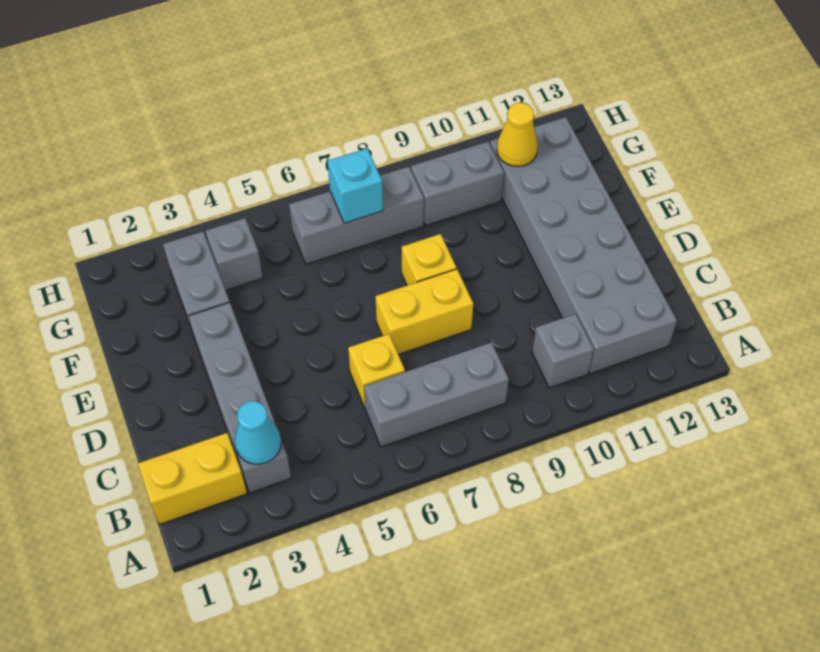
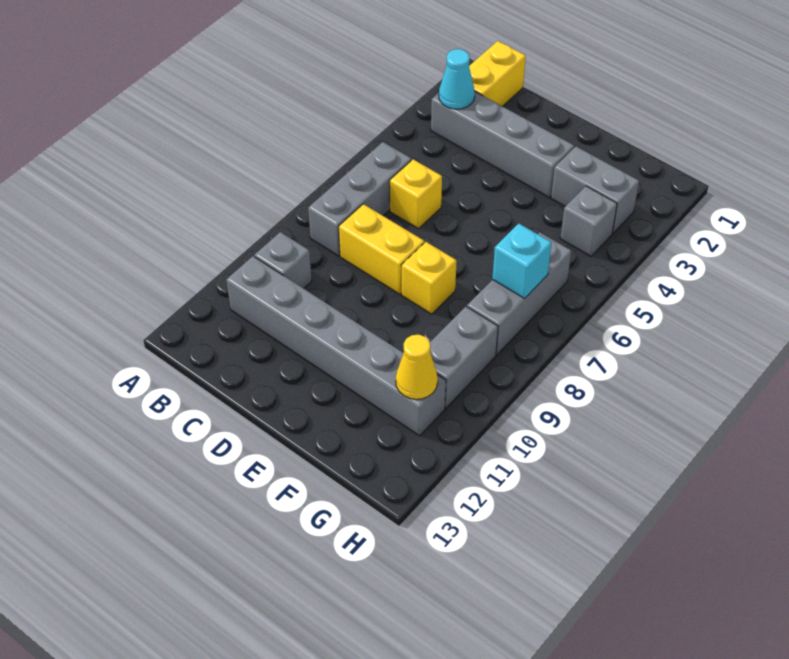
grey brick B11:G12 level 1 -> grey brick B11:G11 level 1
yellow brick D7:D8 level 1 -> yellow brick C8:D8 level 1

